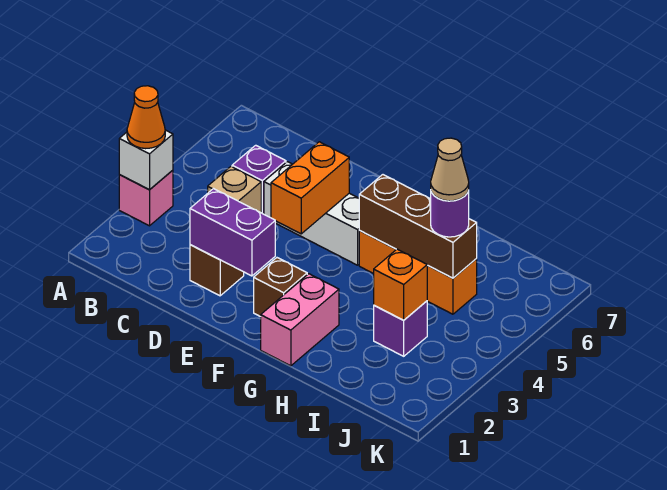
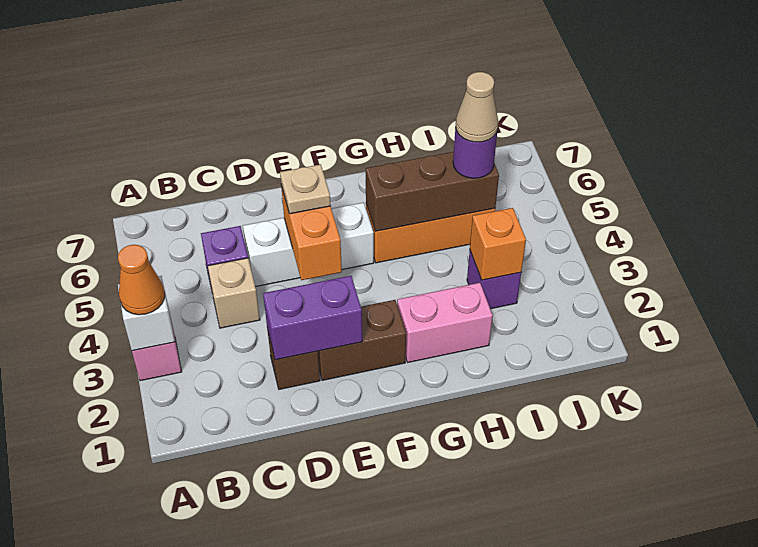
none -> tan plate E5 level 3
brown brick F2 level 1 -> brown brick E2:F2 level 1
pink brick G1:G2 level 1 -> pink brick G2:H2 level 1

